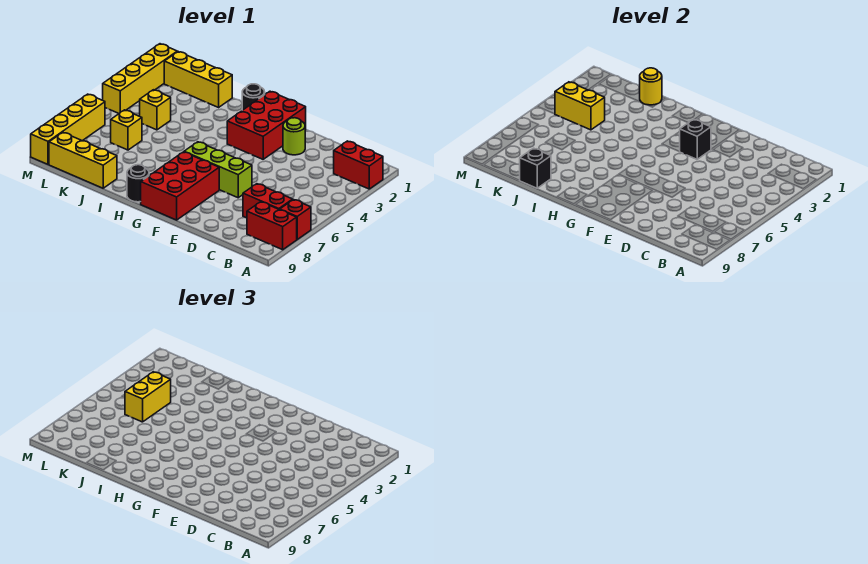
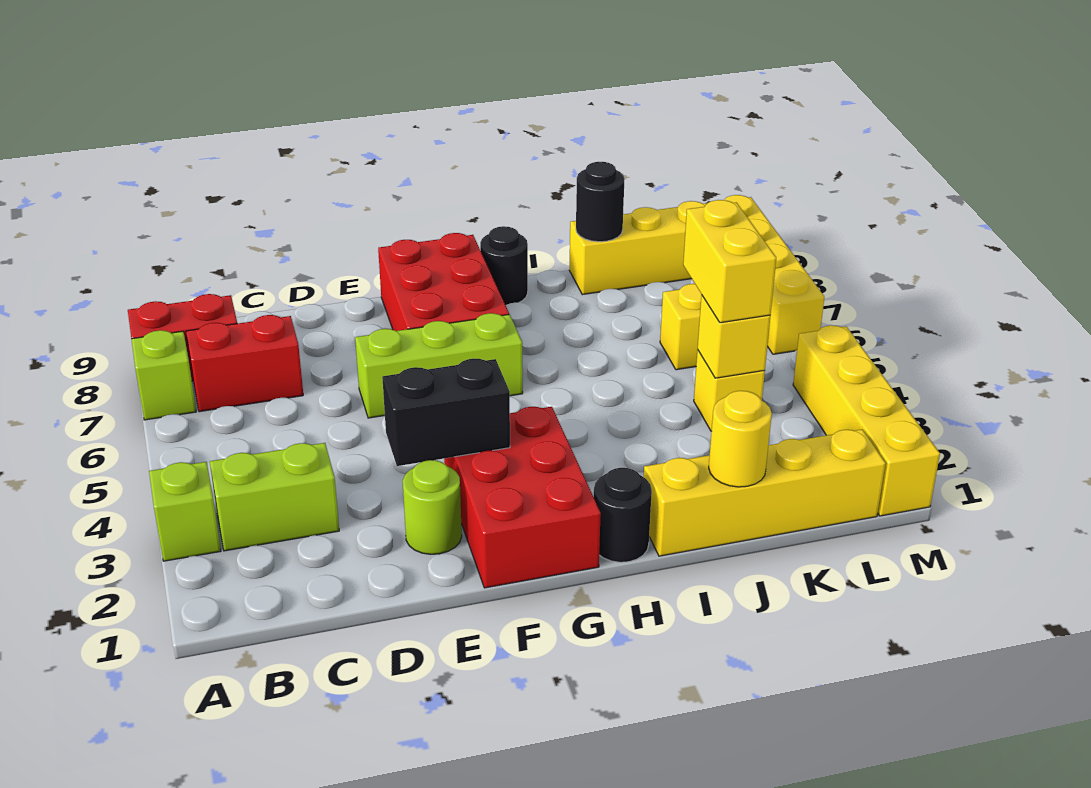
red brick A2:B2 level 1 -> none
none -> lime brick A3 level 1
red brick A7 level 1 -> lime brick A7 level 1
none -> lime brick B3:C3 level 1
black brick F3 level 2 -> black brick E3:F3 level 2
yellow brick J1:L1 level 1 -> yellow brick I1:L1 level 1
black brick J9 level 2 -> black round brick J9 level 2
yellow brick K4:L4 level 2 -> yellow brick K4 level 2

